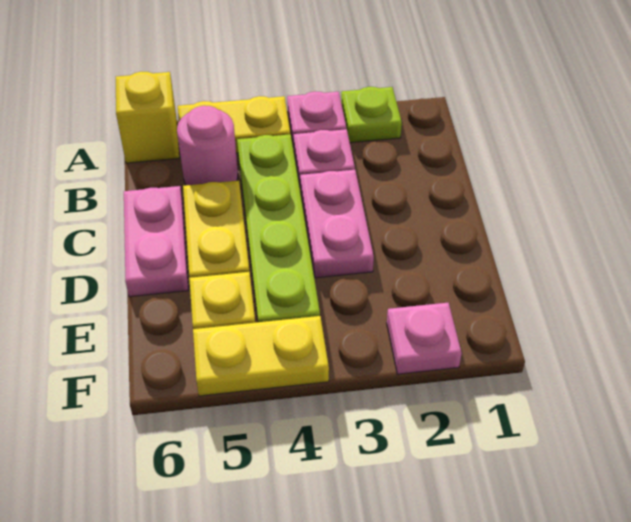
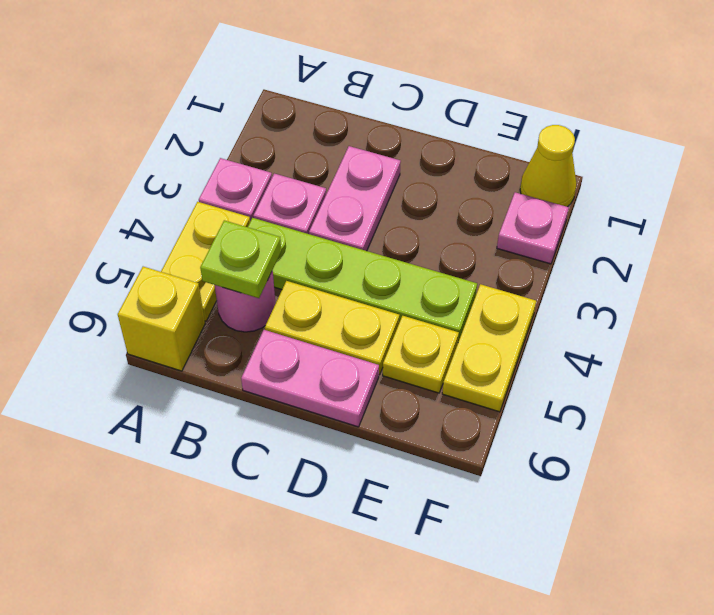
lime plate A2 level 1 -> lime plate B5 level 2
pink plate C3:D3 level 1 -> pink plate C2:C3 level 1
none -> yellow cone F1 level 1

